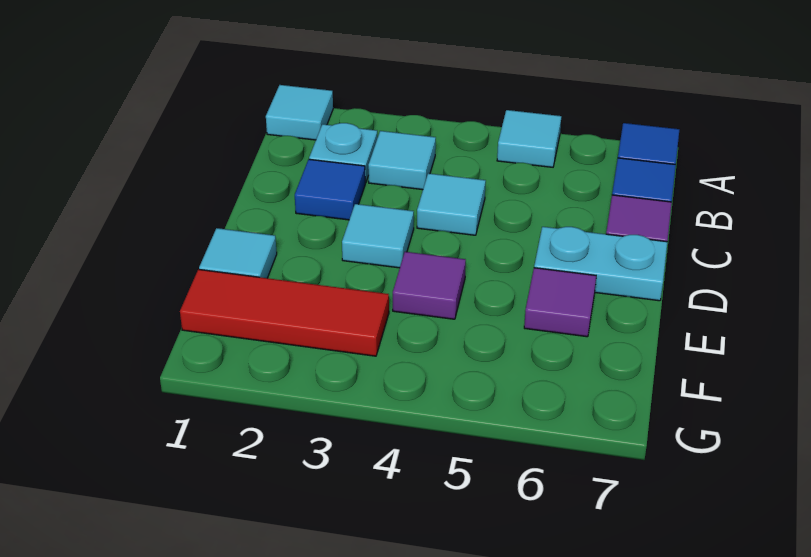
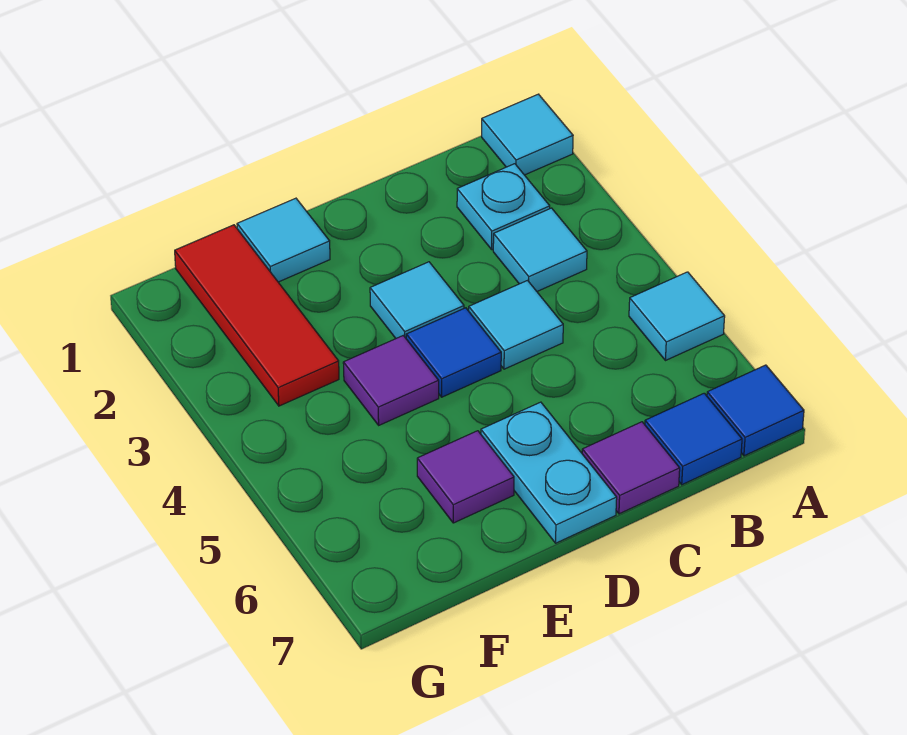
blue tile C2 level 1 -> blue tile D4 level 1

